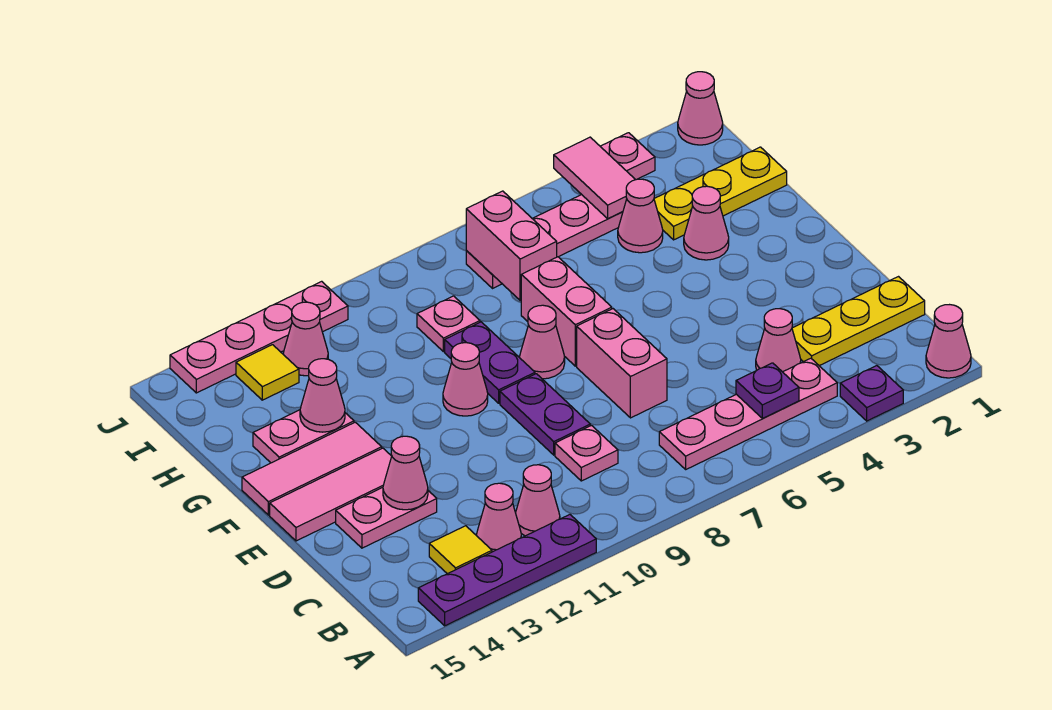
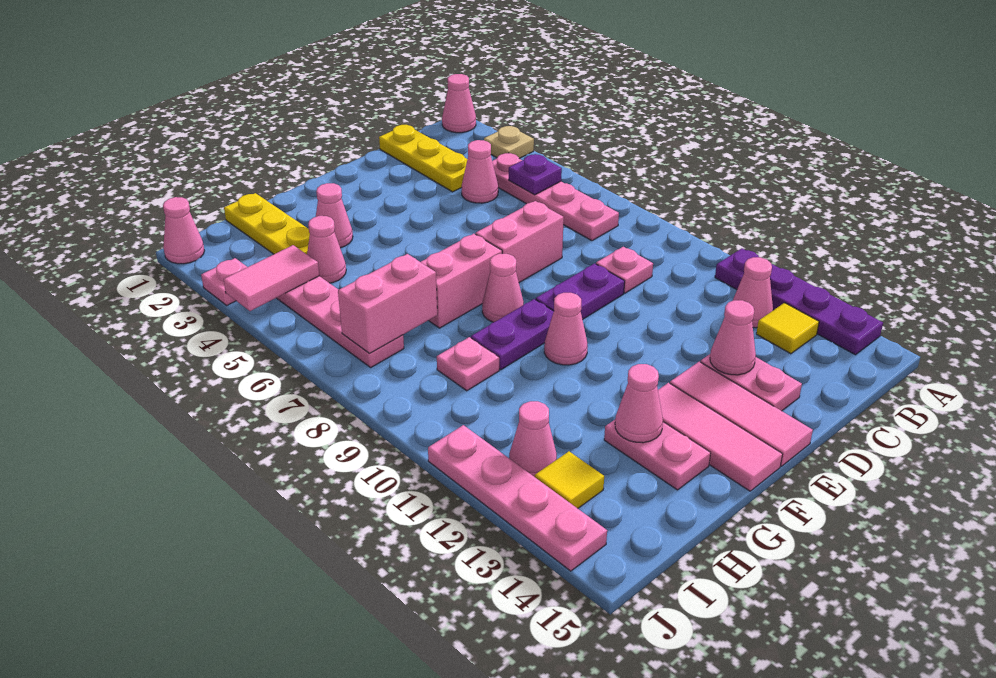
purple plate A3 level 1 -> tan plate A3 level 1
pink cone B11 level 1 -> none

